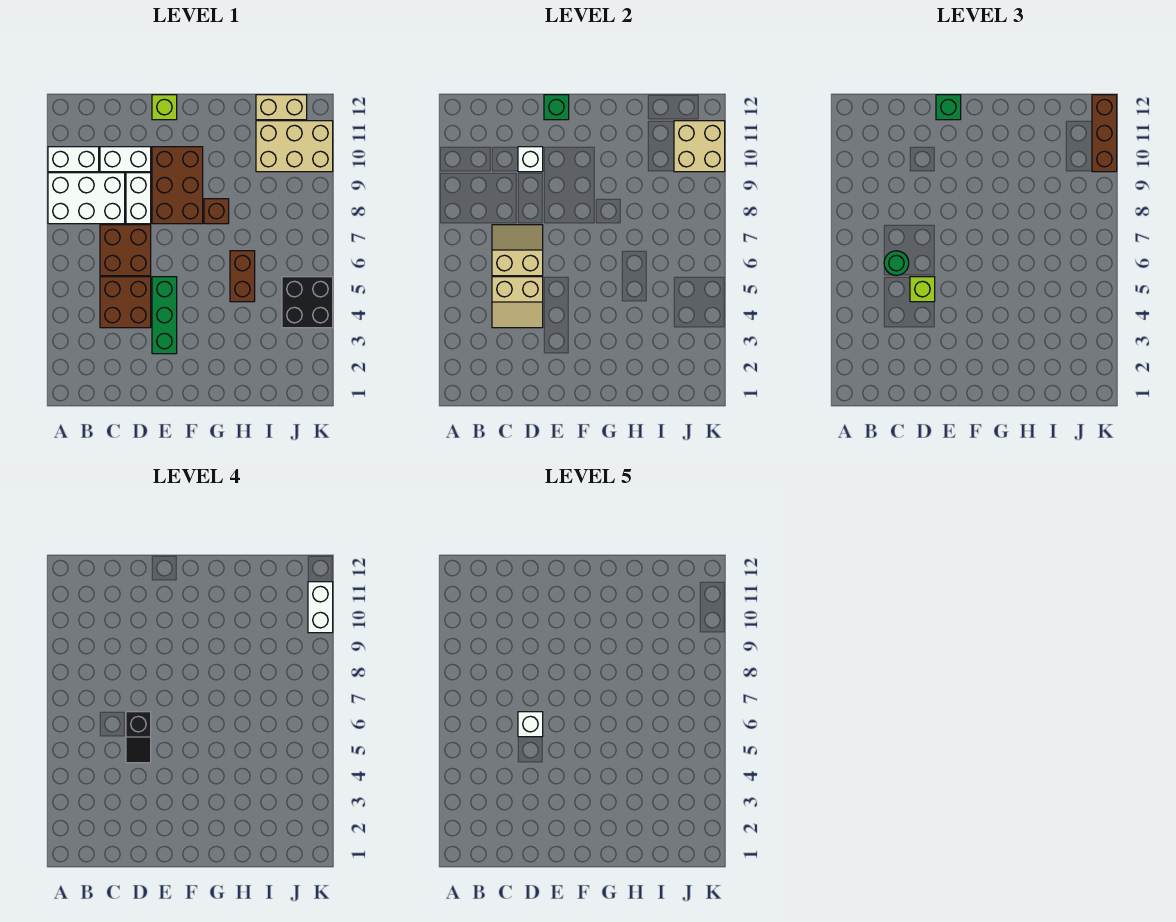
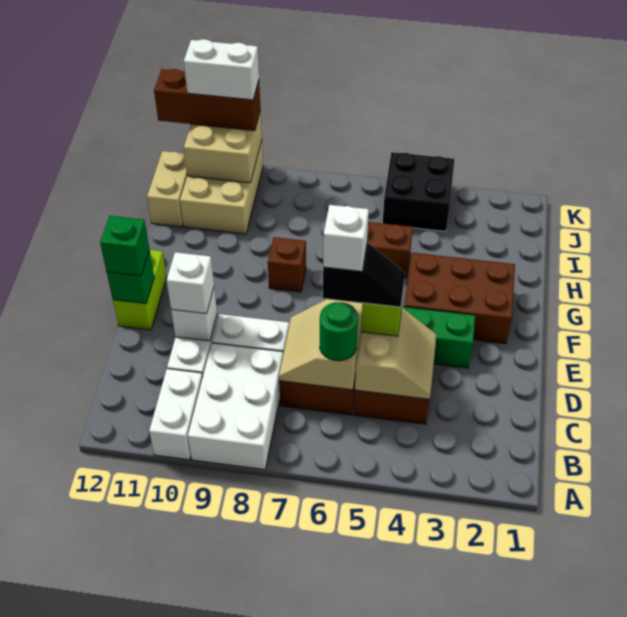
none -> white brick D10 level 3
brown brick E8:F10 level 1 -> brown brick F2:G4 level 1
lime brick E12 level 1 -> lime brick E12:F12 level 1

